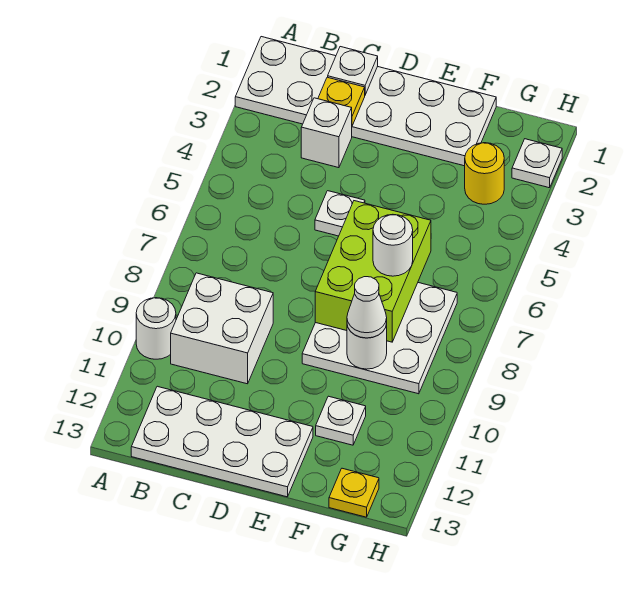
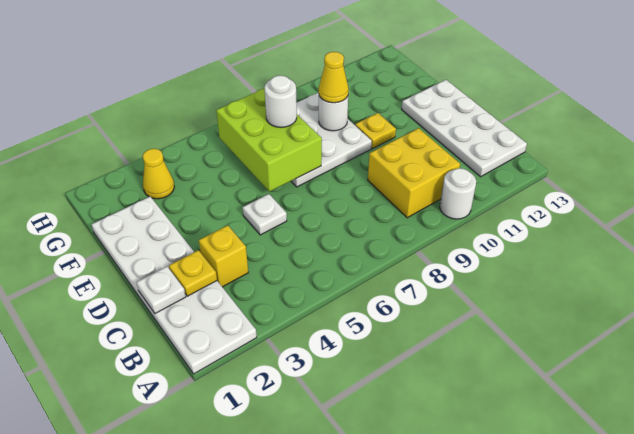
white brick B9:C10 level 1 -> yellow brick B9:C10 level 1
white brick C3 level 1 -> yellow brick C3 level 1
lime brick E6:F8 level 2 -> lime brick E6:G7 level 2
white cone F9 level 3 -> yellow cone F9 level 3
white plate F11 level 1 -> none
yellow round brick G3 level 1 -> yellow cone G3 level 1
yellow plate G13 level 1 -> yellow plate E10 level 1
white plate H2 level 1 -> none

